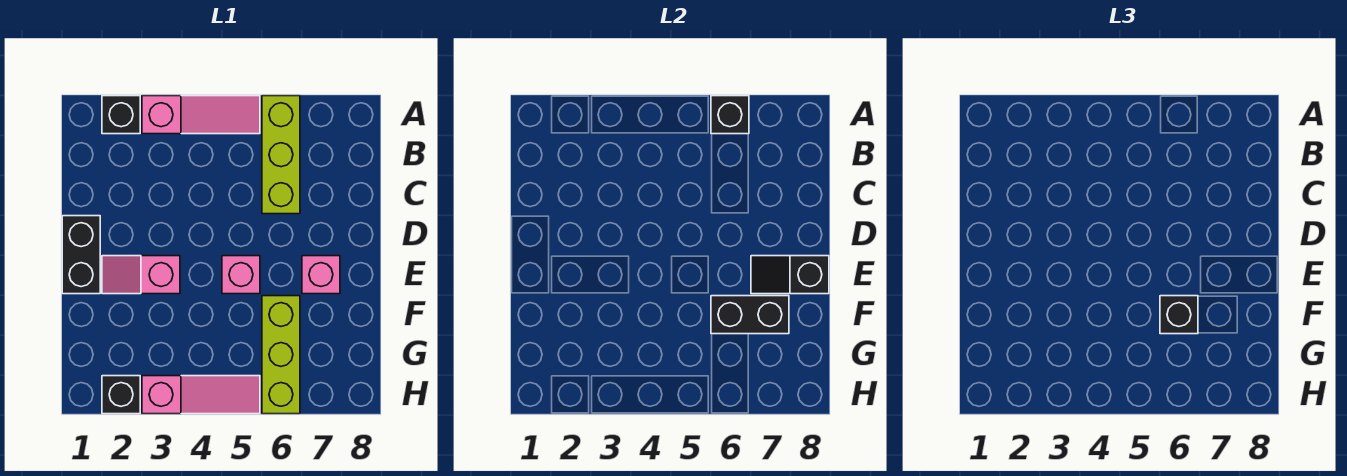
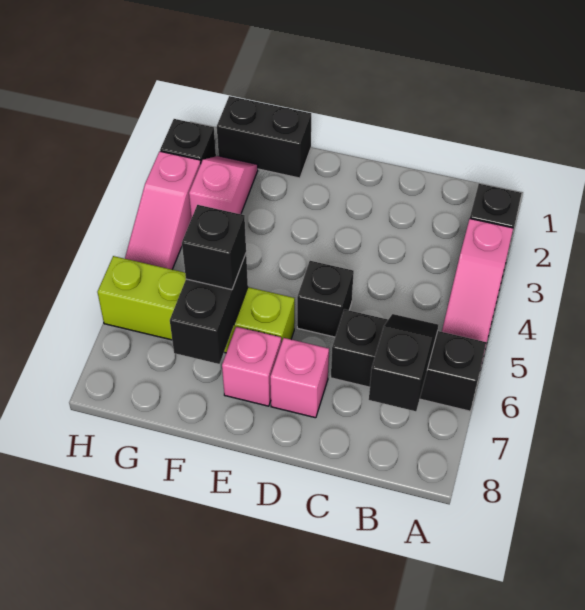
lime brick A6:C6 level 1 -> black brick A6:C6 level 1
black brick A6 level 2 -> black brick D5 level 1
black brick D1:E1 level 1 -> black brick F1:G1 level 1
pink slope E2:E3 level 1 top 3 -> pink slope G2:G3 level 1 top 3
pink brick E5 level 1 -> pink brick D7 level 1
black slope E7:E8 level 2 top 8 -> black slope B6:B7 level 2 top 7
lime brick F6:H6 level 1 -> lime brick E6:H6 level 1

